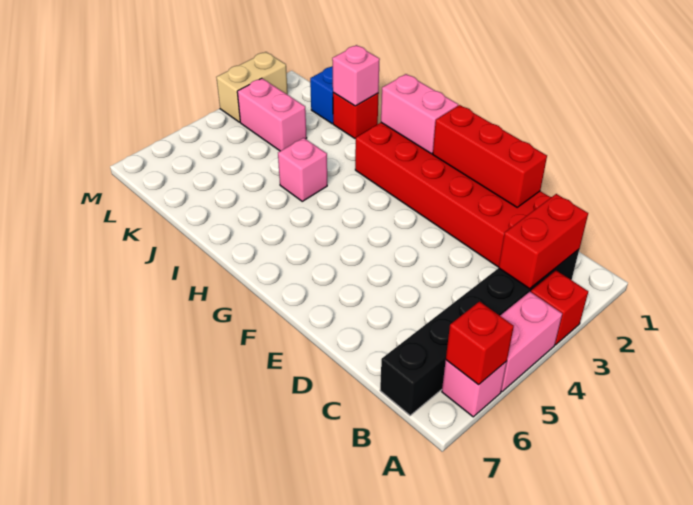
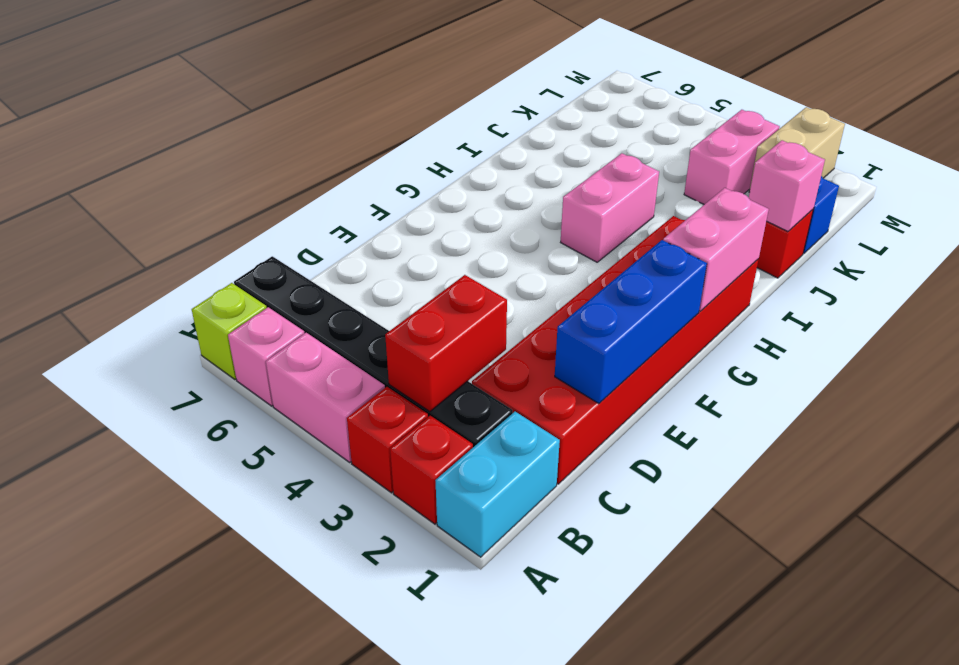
none -> cyan brick A1:B1 level 1
red brick A6 level 2 -> red brick A2 level 1
none -> lime brick A7 level 1
red brick B2:B3 level 2 -> red brick B3:C3 level 2
red brick D1:F1 level 2 -> blue brick D1:F1 level 2
pink brick I4 level 1 -> pink brick H4:I4 level 1
tan brick M2:M3 level 1 -> tan brick L2:M2 level 1

